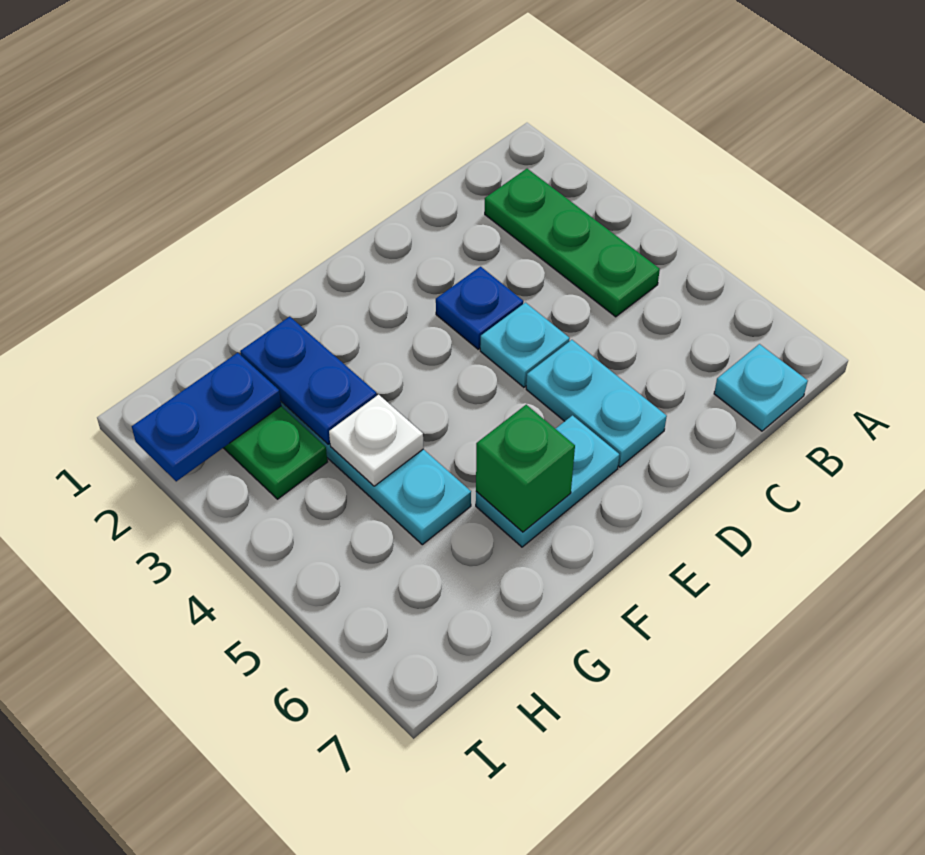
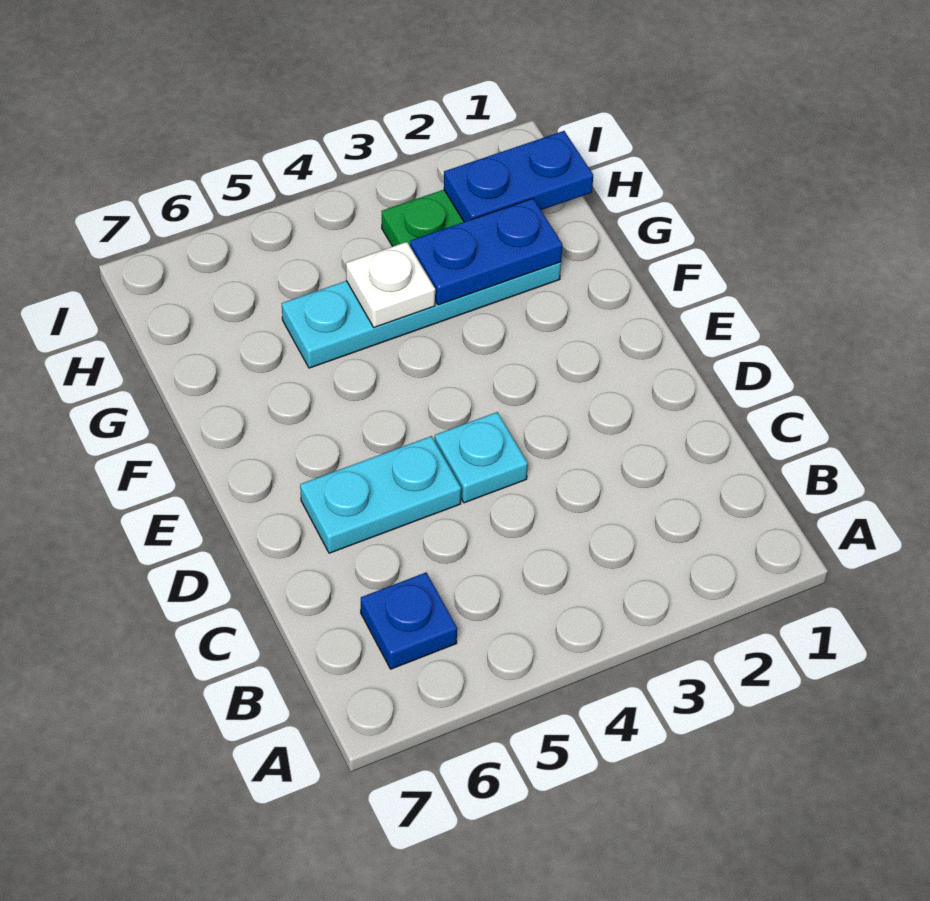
green plate B2:B4 level 1 -> none
cyan plate B7 level 1 -> none
blue plate D3 level 1 -> blue plate B6 level 1
cyan plate E6:F6 level 1 -> none
green brick F6 level 2 -> none
blue plate H2:I2 level 2 -> blue plate H1:H2 level 2

